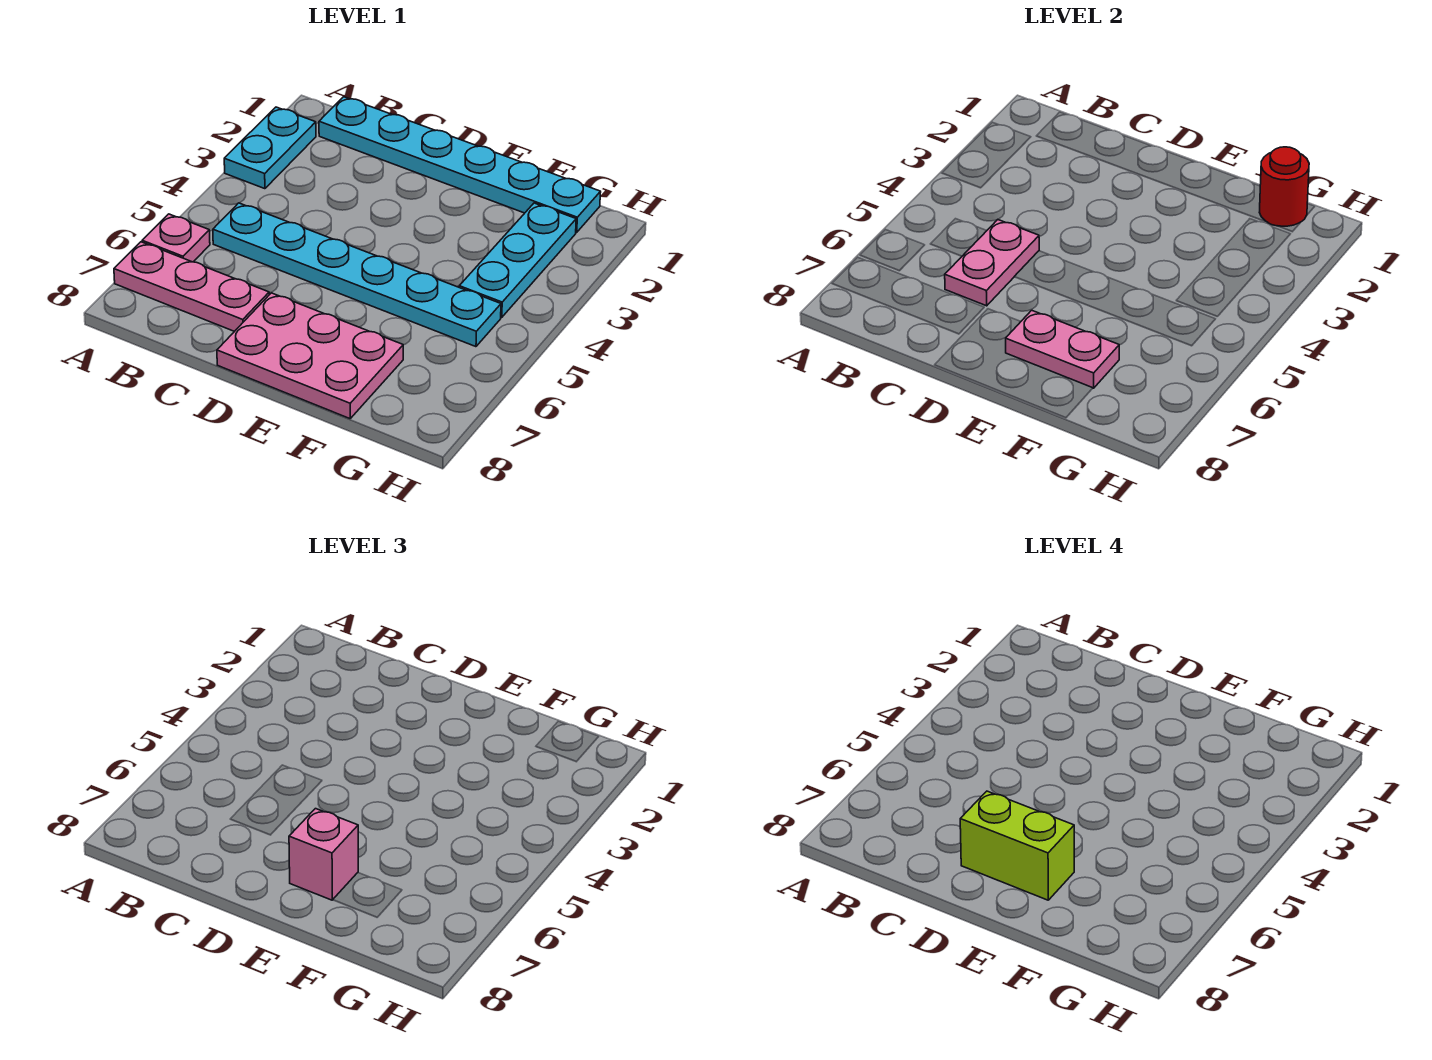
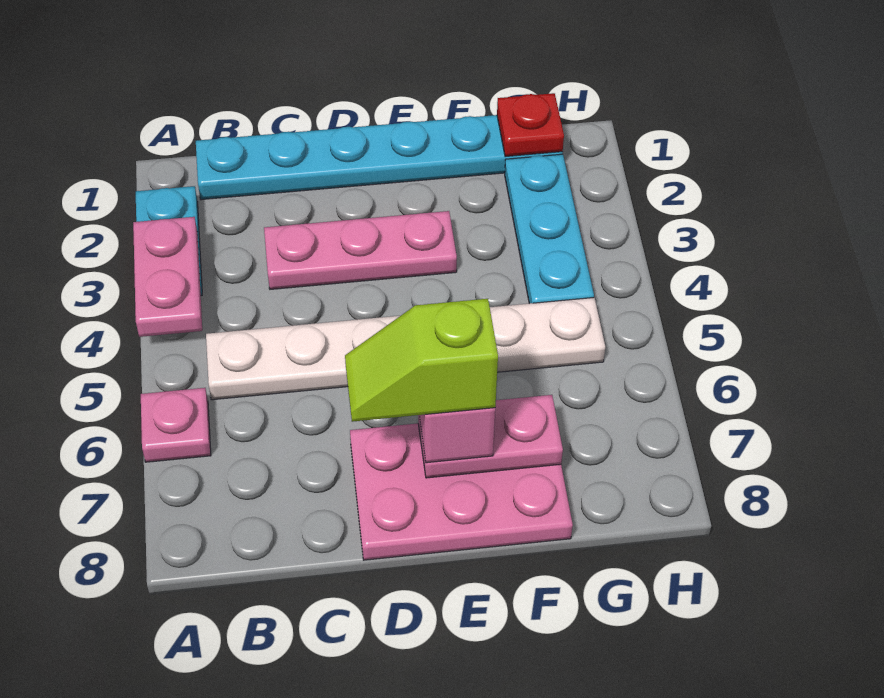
pink plate A7:C7 level 1 -> pink plate C3:E3 level 1
cyan plate B5:G5 level 1 -> white plate B5:G5 level 1
pink plate C5:C6 level 2 -> pink plate A3:A4 level 2
lime brick D7:E7 level 4 -> lime slope D7:E7 level 4 top E
red round brick G1 level 2 -> red plate G1 level 2

